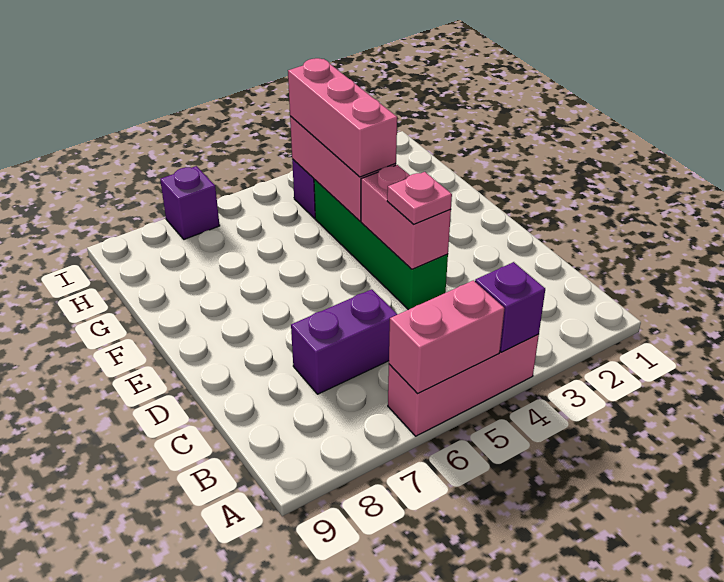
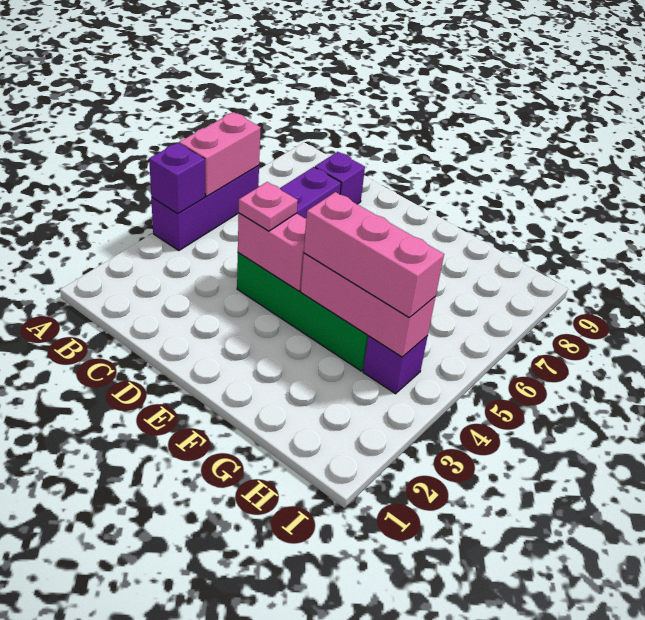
pink brick A4:A6 level 1 -> purple brick A4:A6 level 1
purple brick I7 level 1 -> purple brick C8 level 1

